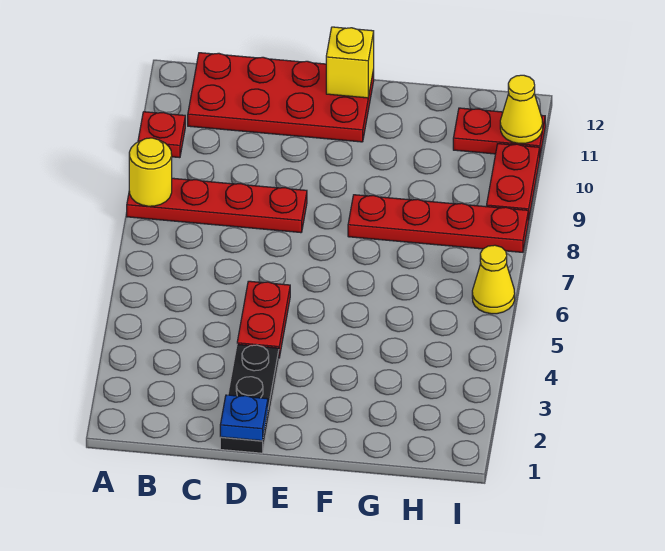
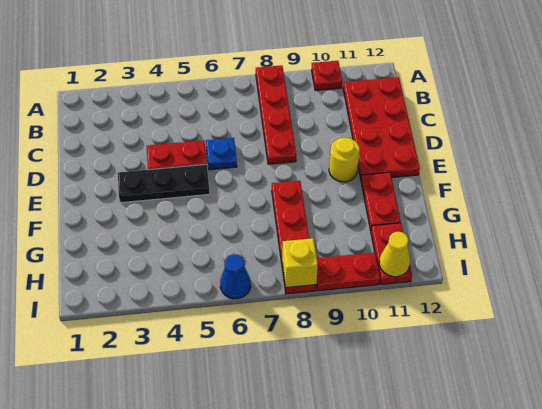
yellow round brick A8 level 2 -> yellow round brick E10 level 1
black plate D1:D3 level 1 -> black plate E3:E5 level 1
blue plate D1 level 2 -> blue plate D6 level 1
yellow brick E12 level 2 -> yellow brick I8 level 2
none -> red plate F11:G11 level 1
yellow cone I6 level 1 -> blue cone I6 level 1

